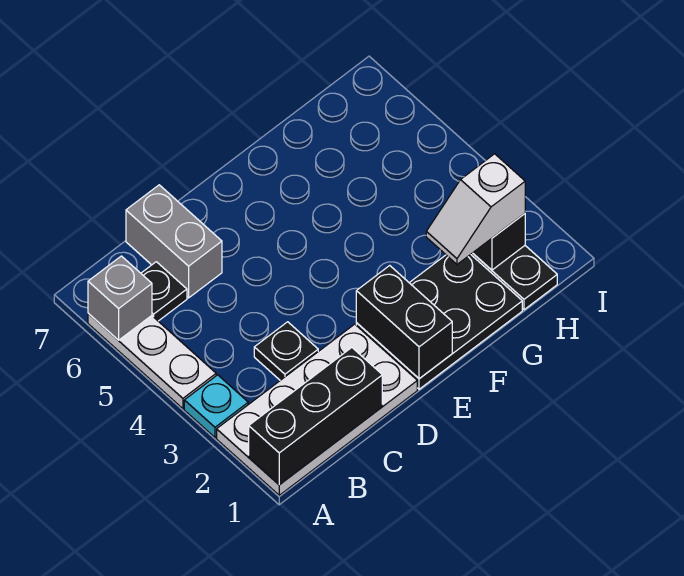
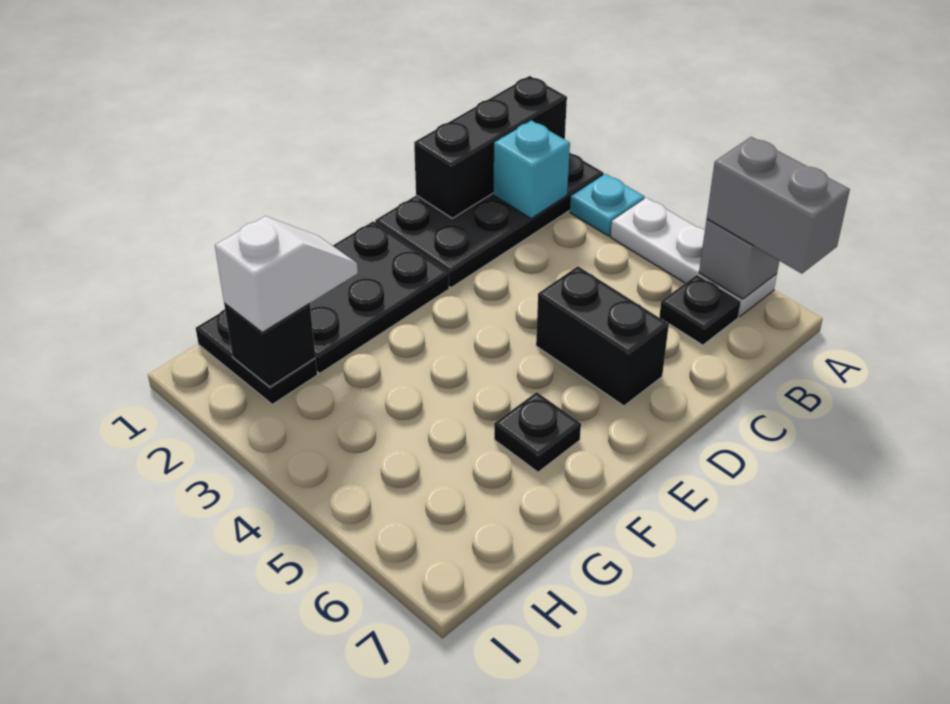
white plate A1:D2 level 1 -> black plate A1:D2 level 1
none -> cyan brick B2 level 2
black plate C3 level 1 -> black plate F6 level 1
grey brick C6:C7 level 1 -> grey brick A6:A7 level 3
black brick E1:E2 level 2 -> black brick D5:D6 level 1

